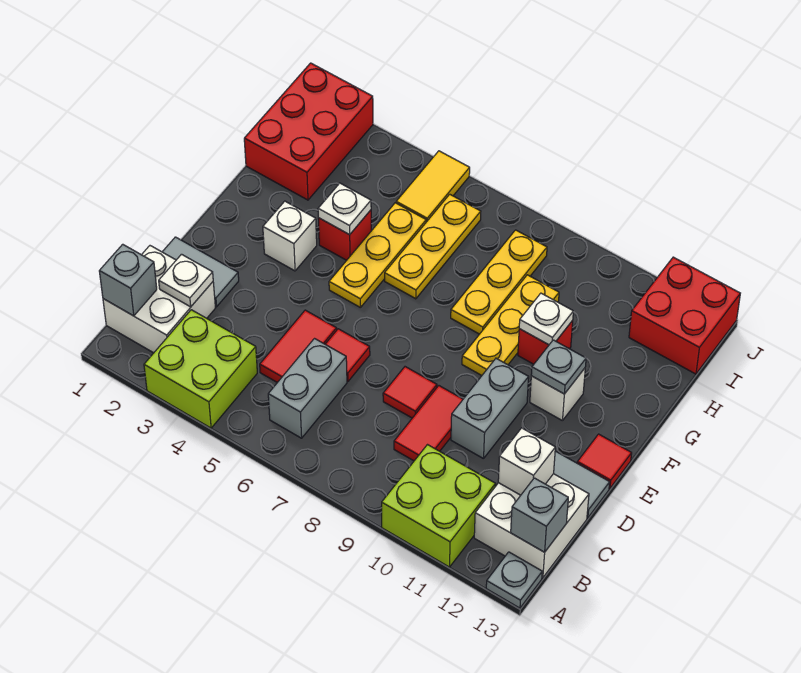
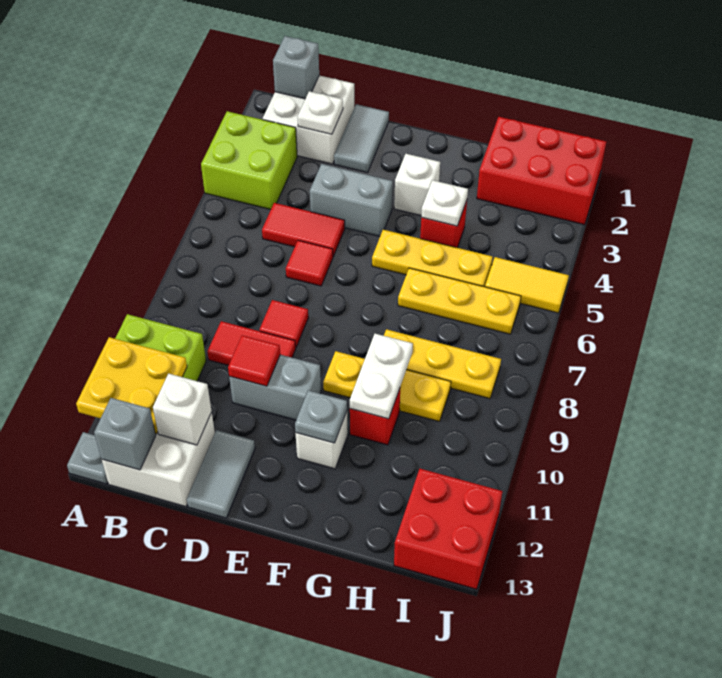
none -> yellow plate A11:B12 level 2
grey brick B6:C6 level 1 -> grey brick D4:E4 level 1
red tile E13 level 1 -> red tile D10 level 2
white plate G10 level 2 -> white plate G9:G10 level 2

